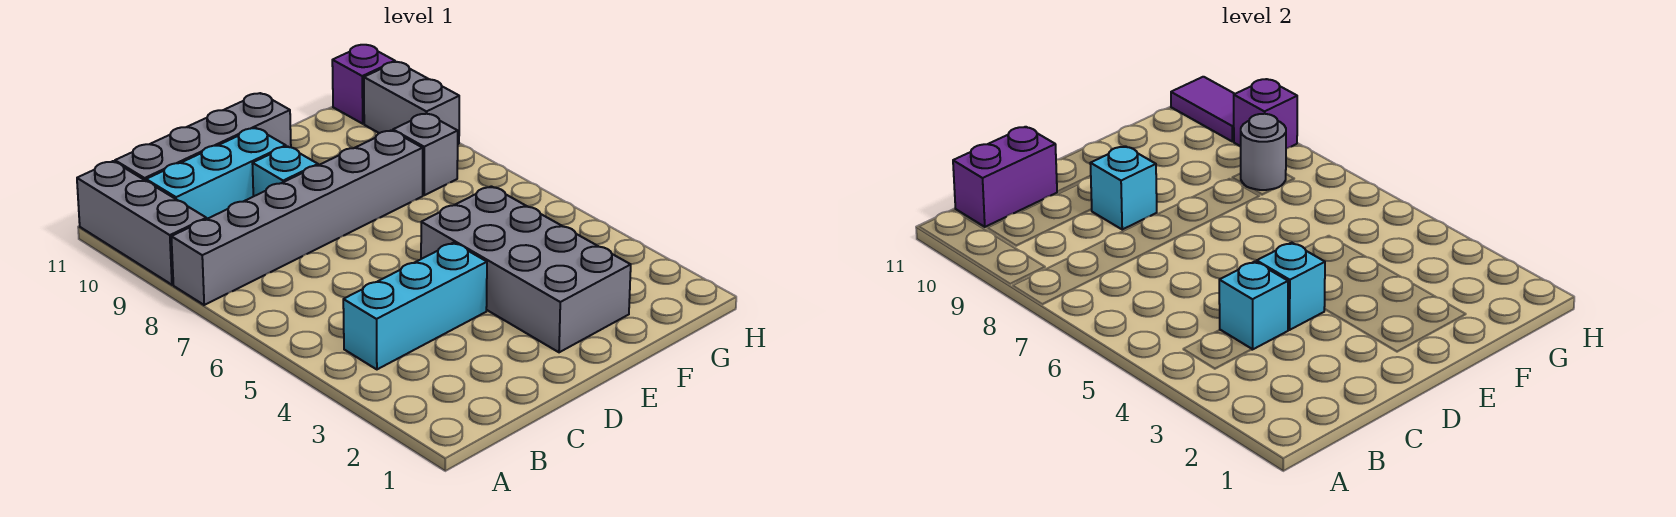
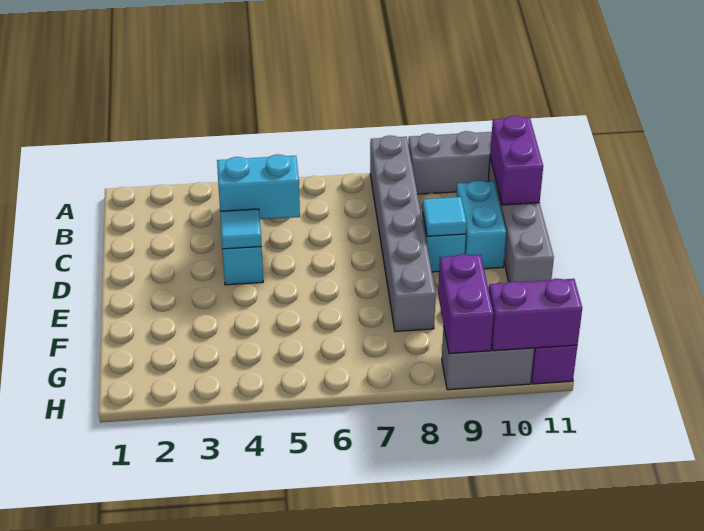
cyan brick B10:D10 level 1 -> cyan brick C10:D10 level 1
cyan brick C4 level 2 -> cyan brick C4:C5 level 2
cyan brick D4 level 2 -> cyan tile D4 level 2
cyan brick D9 level 2 -> cyan tile D9 level 2
grey brick E2:F5 level 1 -> none
grey brick G8 level 1 -> none
grey round brick G8 level 2 -> none
purple brick H9 level 2 -> purple brick G9:H9 level 2
purple tile H10:H11 level 2 -> purple brick H10:H11 level 2

